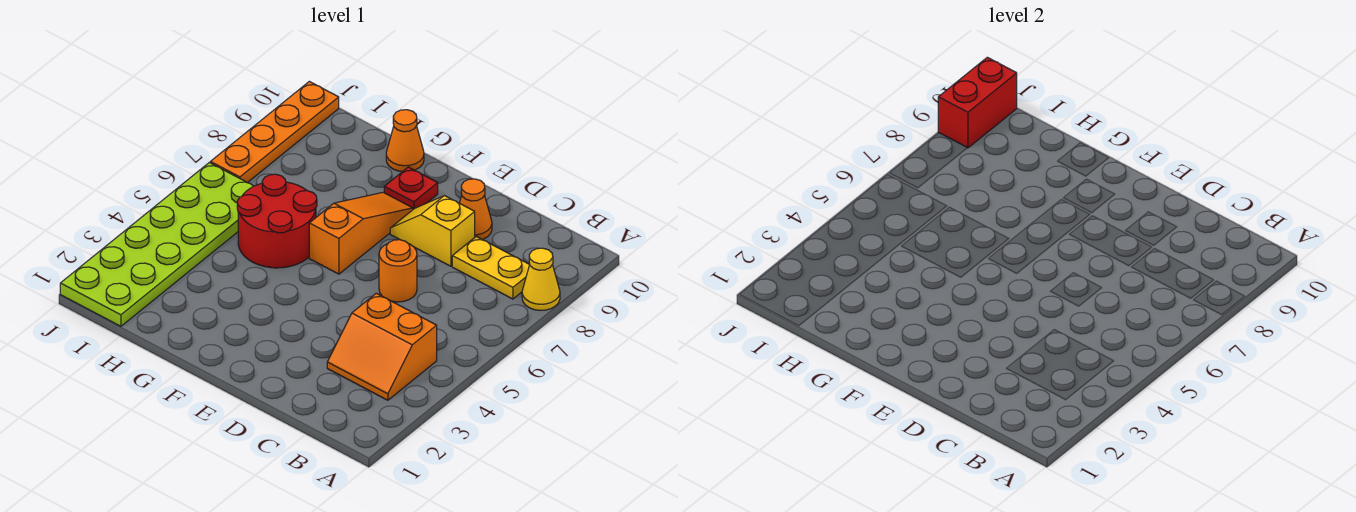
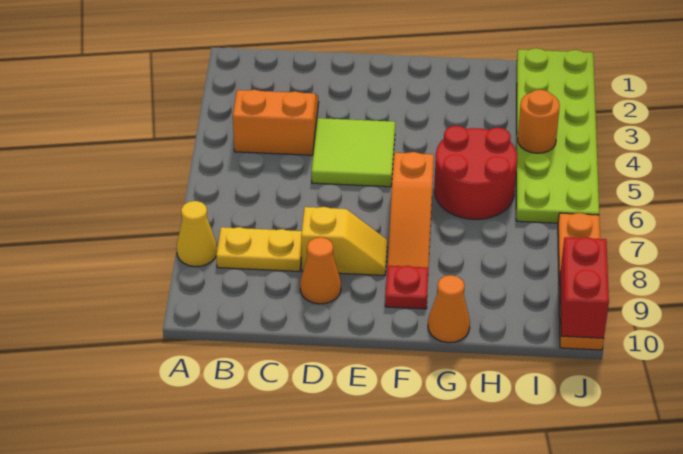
none -> lime tile D4:E5 level 1
orange round brick D6 level 1 -> orange round brick I4 level 2

